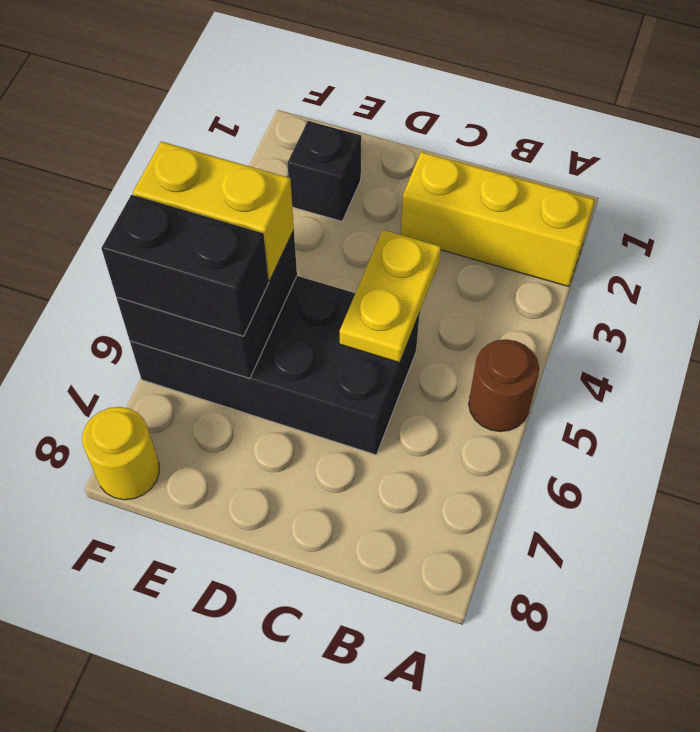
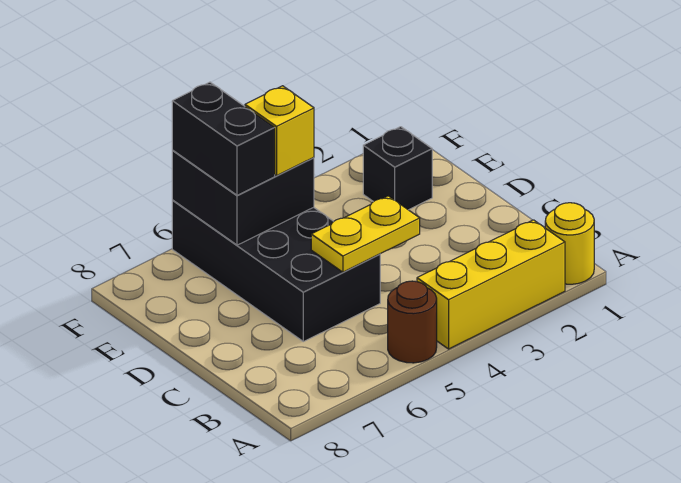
yellow brick A2:C2 level 1 -> yellow brick A2:A4 level 1
yellow brick E5:F5 level 3 -> yellow brick E5 level 3
yellow round brick F8 level 1 -> yellow round brick A1 level 1

